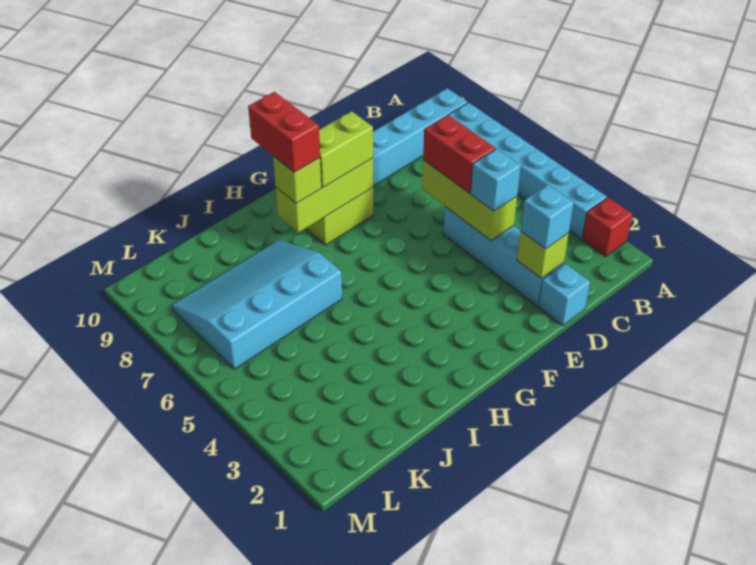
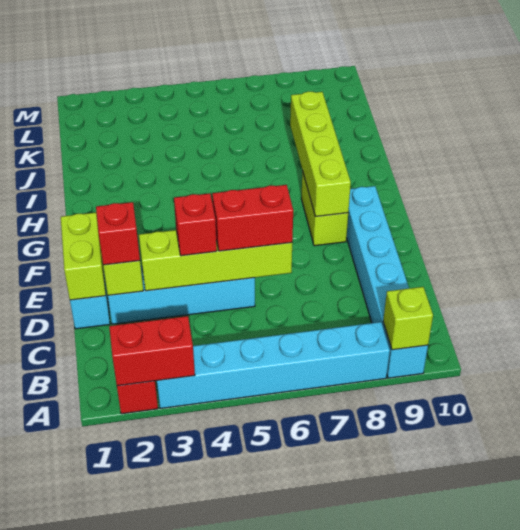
cyan brick D2 level 3 -> red brick D2 level 3
lime brick D4:D6 level 2 -> lime brick D3:D6 level 2
cyan brick D4 level 3 -> red brick D4 level 3
lime brick F8:H8 level 2 -> lime brick F8:I8 level 2
lime brick F8:G8 level 3 -> lime brick D1:E1 level 2
lime brick H8 level 3 -> lime brick A9 level 2
red brick H8:H9 level 4 -> red brick A2:A3 level 2
cyan slope I6:L8 level 1 top 6 -> none

